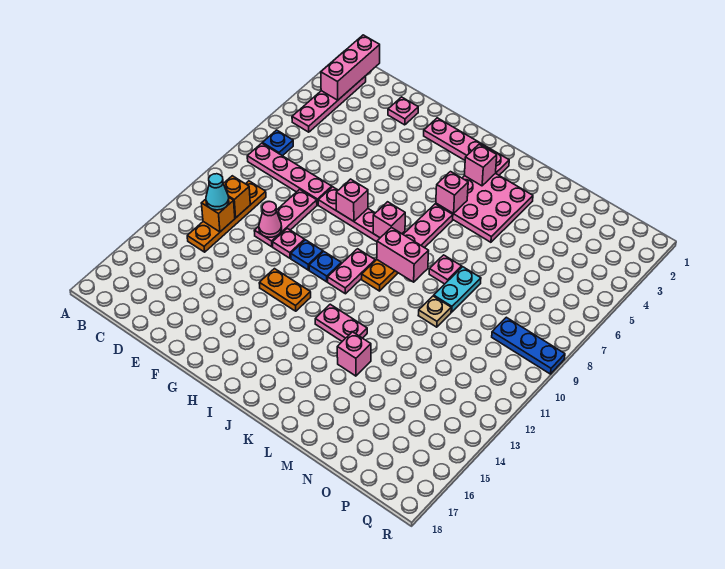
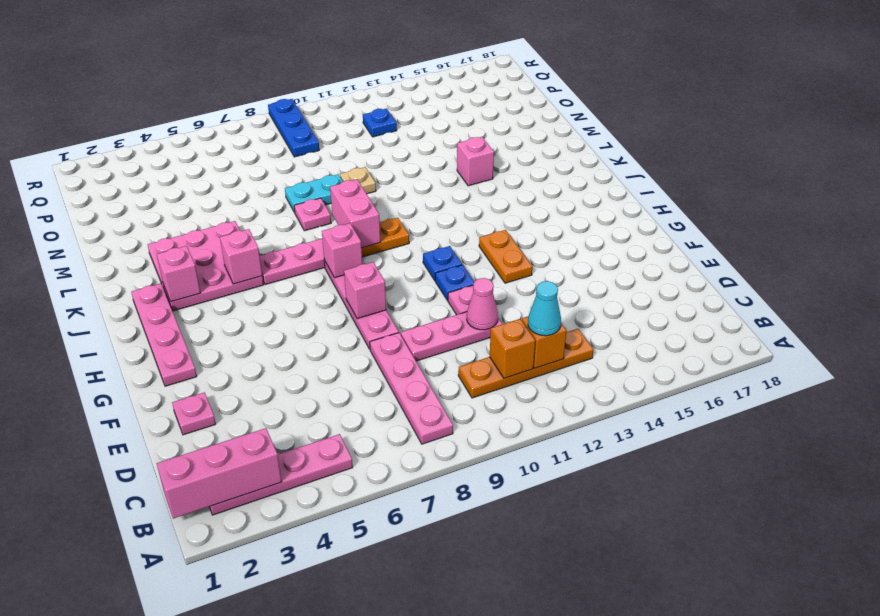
blue plate B7 level 1 -> blue plate P12 level 1
pink plate I10:I11 level 1 -> none
pink plate J13:K13 level 1 -> none

